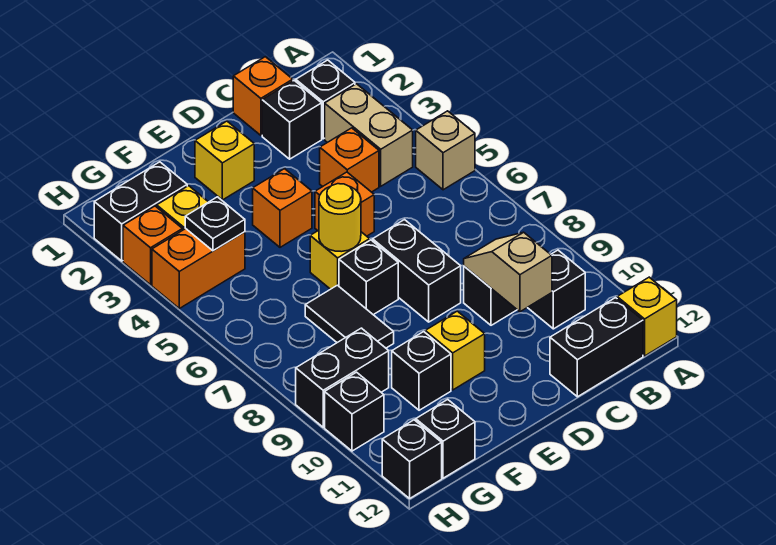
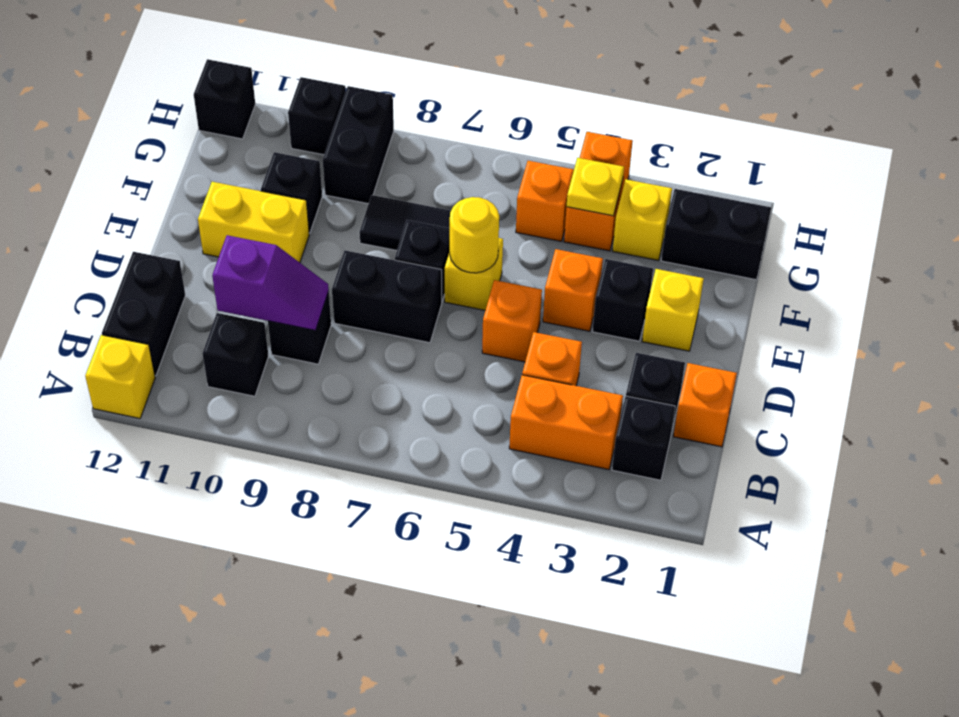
tan brick A5 level 1 -> none
tan brick B3:B4 level 1 -> orange brick B3:B4 level 1
tan slope C9:C10 level 2 top 10 -> purple slope C9:C10 level 2 top 10
yellow brick E10 level 1 -> yellow brick E10:E11 level 1
black brick G2:H2 level 1 -> black brick G1:G2 level 1
black plate G4 level 2 -> yellow plate G4 level 2
black brick G12 level 1 -> black brick E3 level 1
orange brick H3 level 1 -> orange brick G5 level 1

